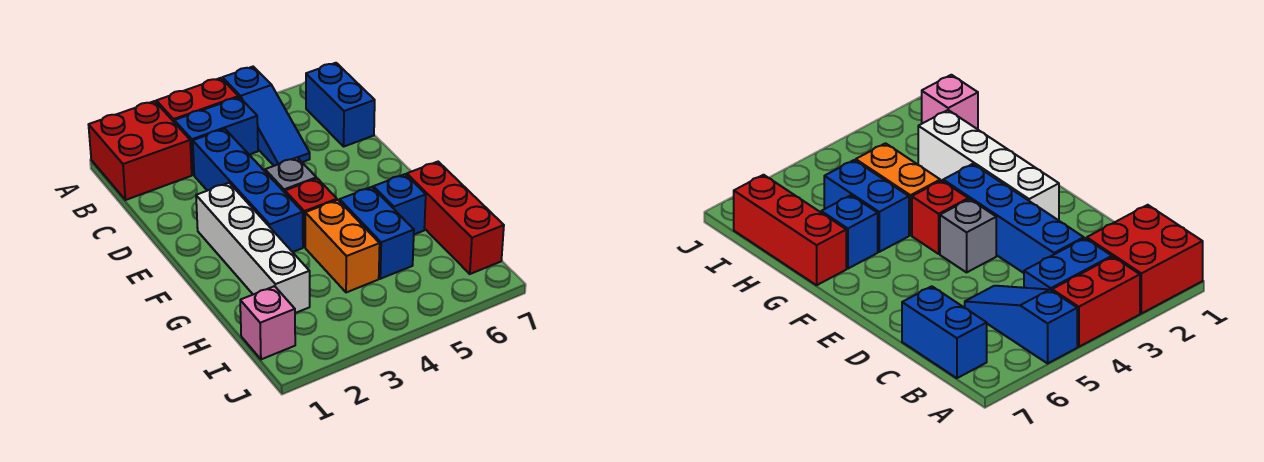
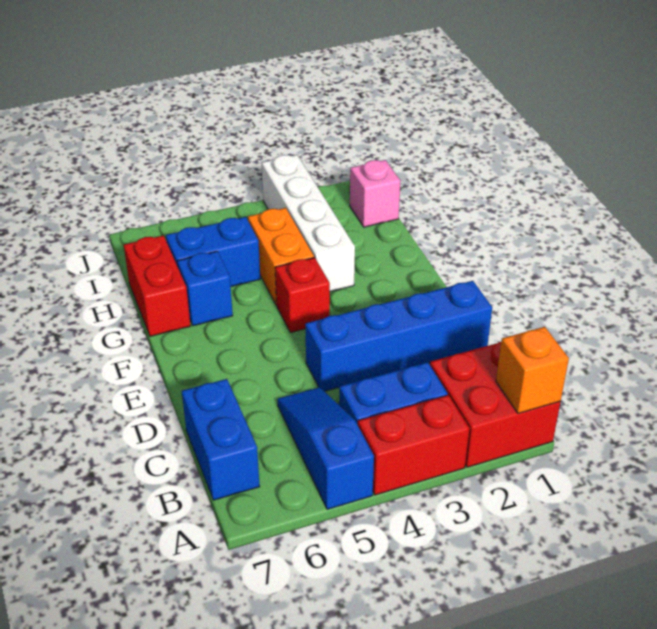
none -> orange brick A1 level 2
blue brick C3:F3 level 1 -> blue brick D1:D4 level 1
white brick E2:H2 level 1 -> white brick G3:J3 level 1
grey brick E4 level 1 -> none
blue brick G5:H5 level 1 -> blue brick H5:H6 level 1
red brick G7:I7 level 1 -> red brick G7:H7 level 1

